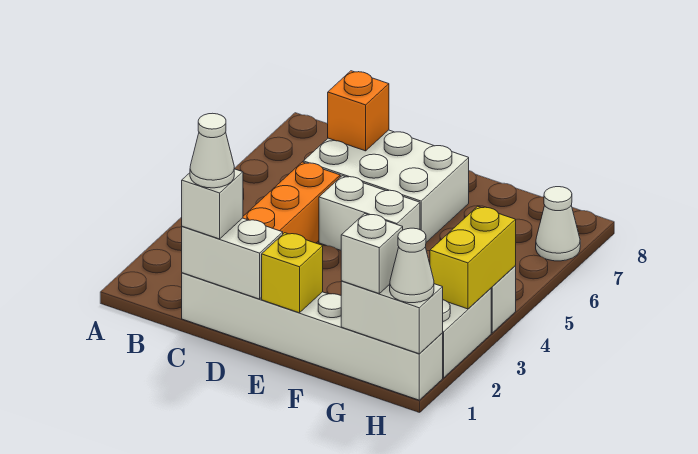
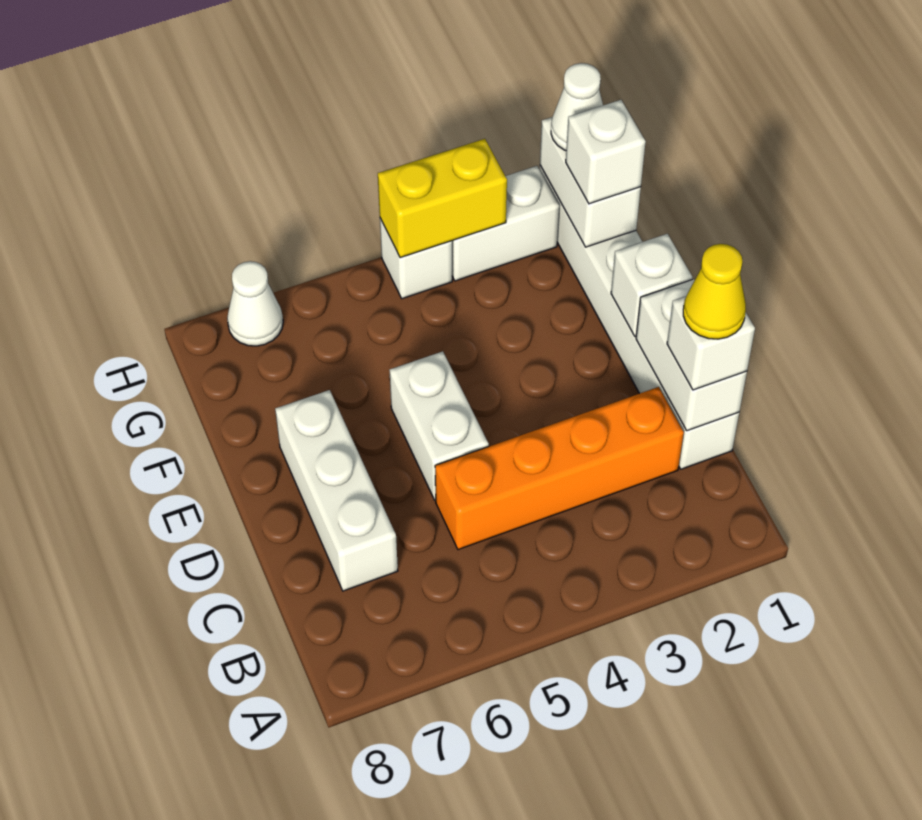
white cone C1 level 4 -> yellow cone C1 level 4
white brick C6:E7 level 1 -> white brick C7:E7 level 1
orange brick C7 level 2 -> none
yellow brick E1 level 2 -> white brick E1 level 2

